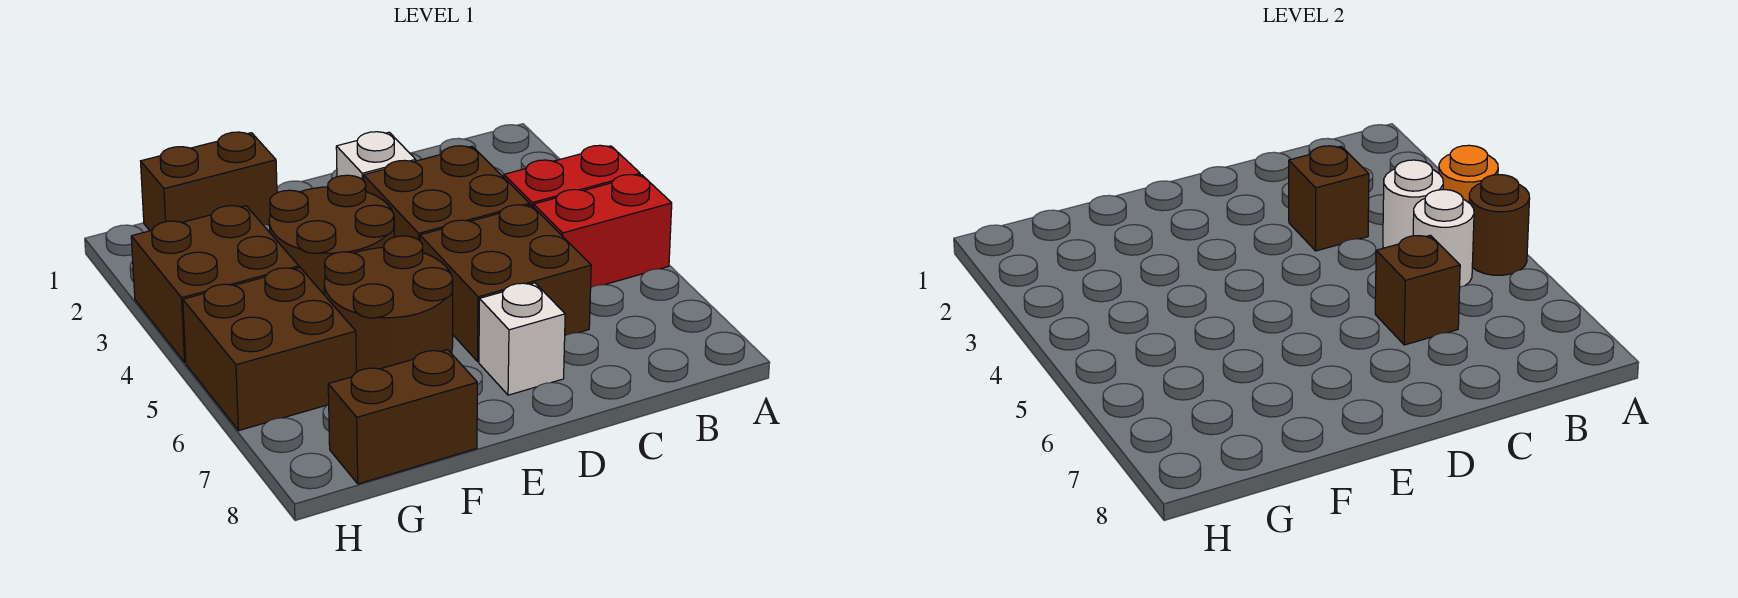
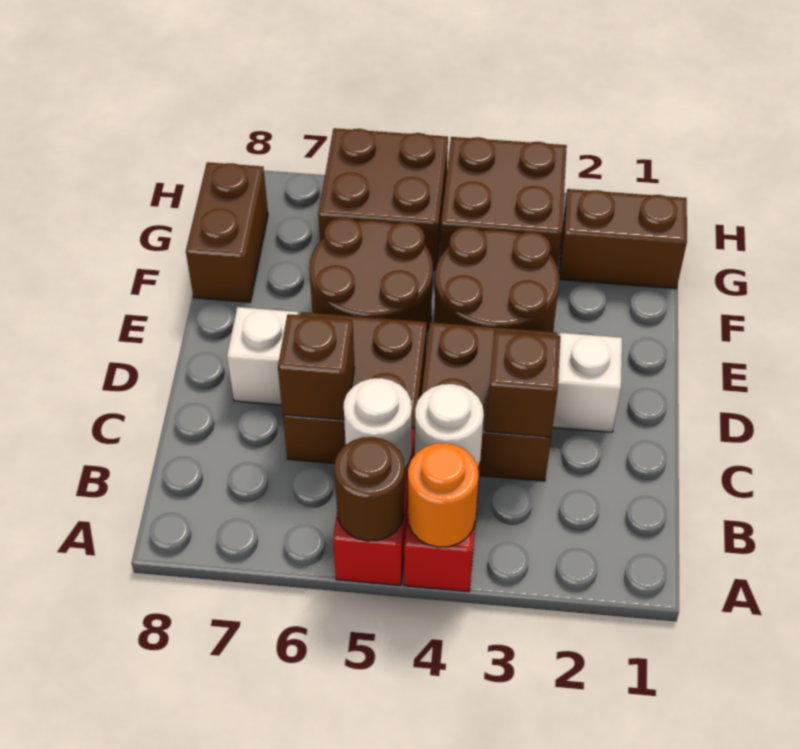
brown brick F1:G1 level 1 -> brown brick G1:G2 level 1

